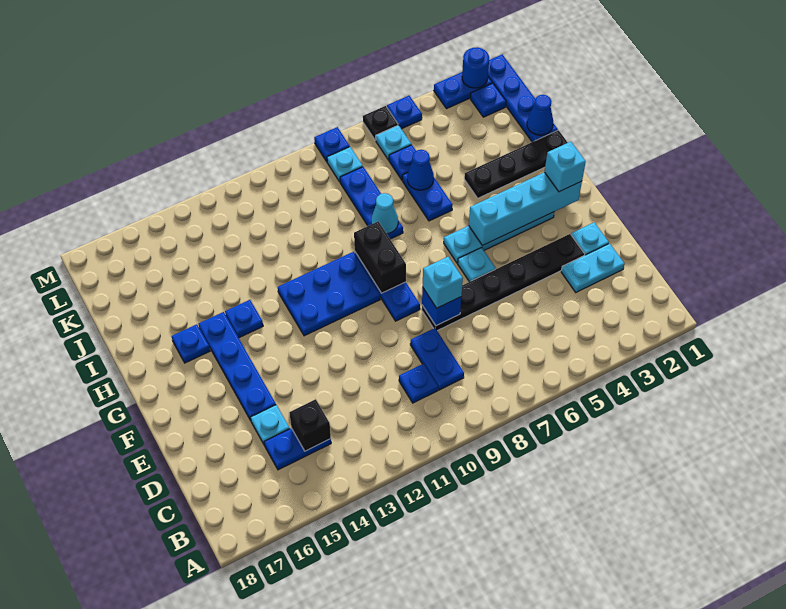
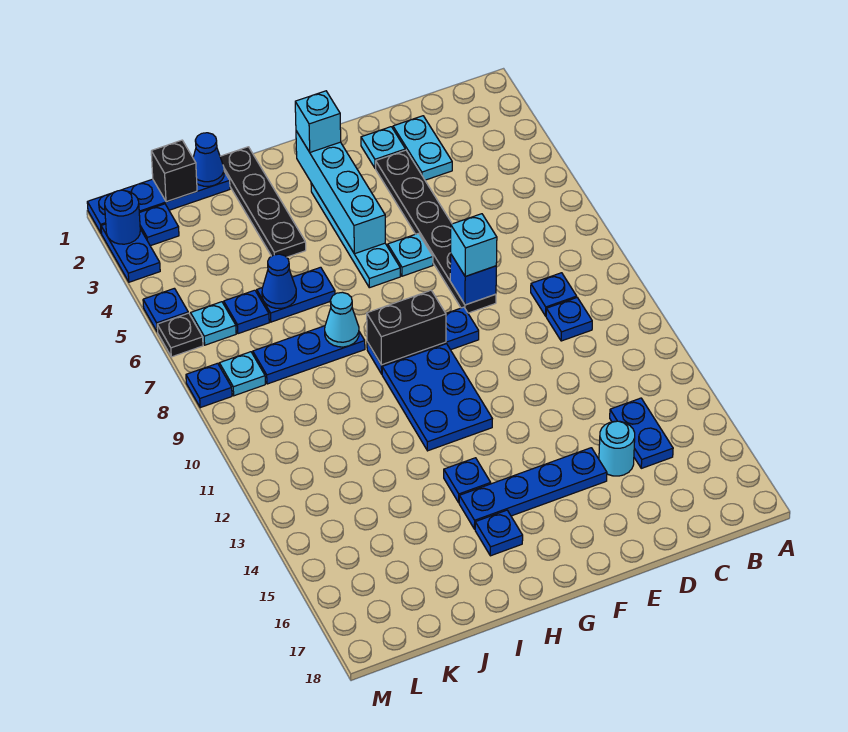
blue plate C9:D9 level 1 -> blue plate C9 level 1
black brick C14 level 2 -> black brick K1 level 2
cyan plate D15 level 1 -> cyan round brick D15 level 1

